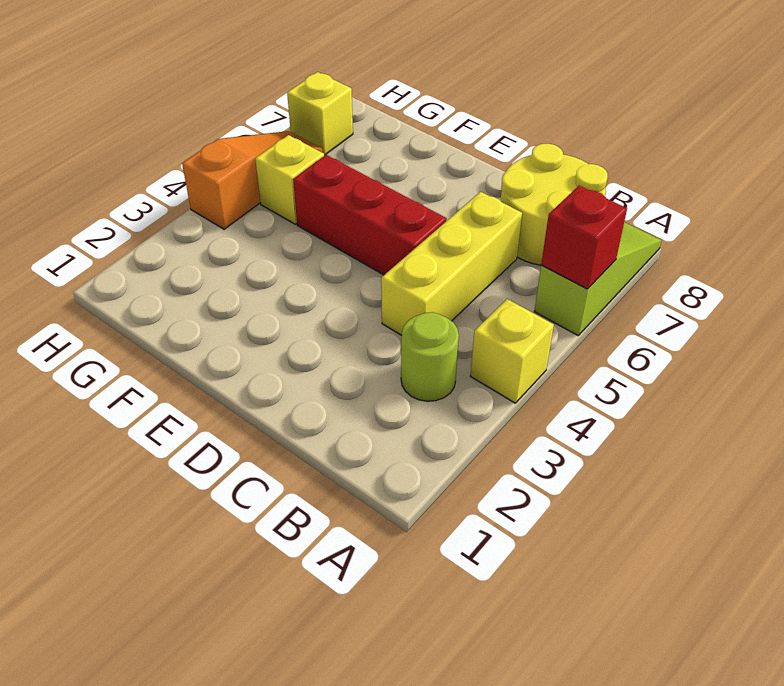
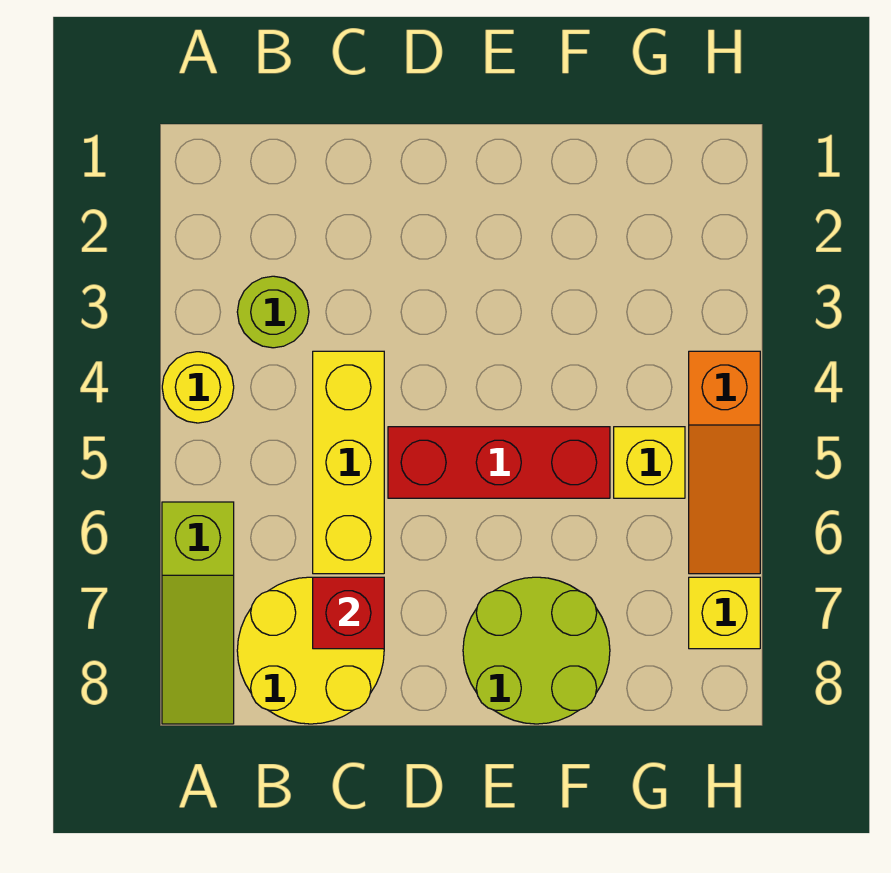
yellow brick A4 level 1 -> yellow round brick A4 level 1
red brick A6 level 2 -> red brick C7 level 2
none -> lime round brick E7:F8 level 1

